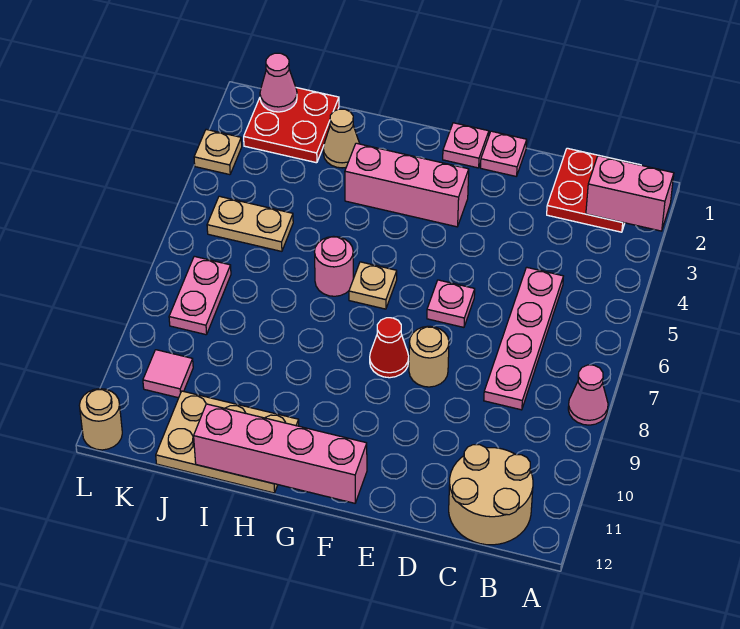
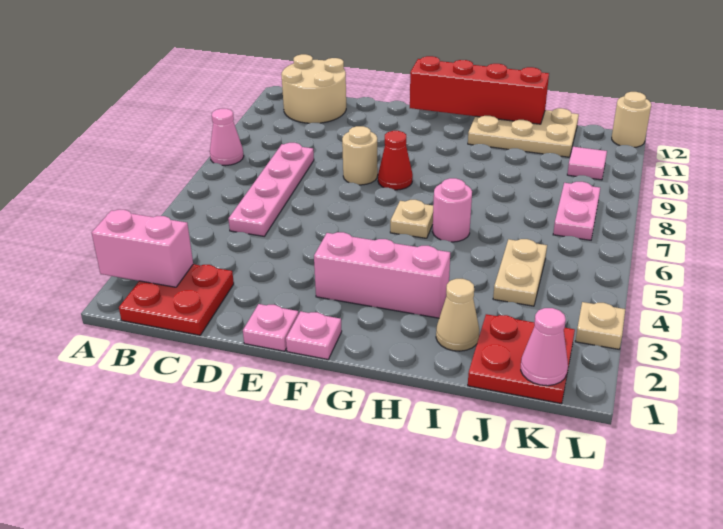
pink plate E6 level 1 -> none
pink brick F12:I12 level 2 -> red brick F12:I12 level 2
tan plate J5:K5 level 1 -> tan plate J4:J5 level 1

